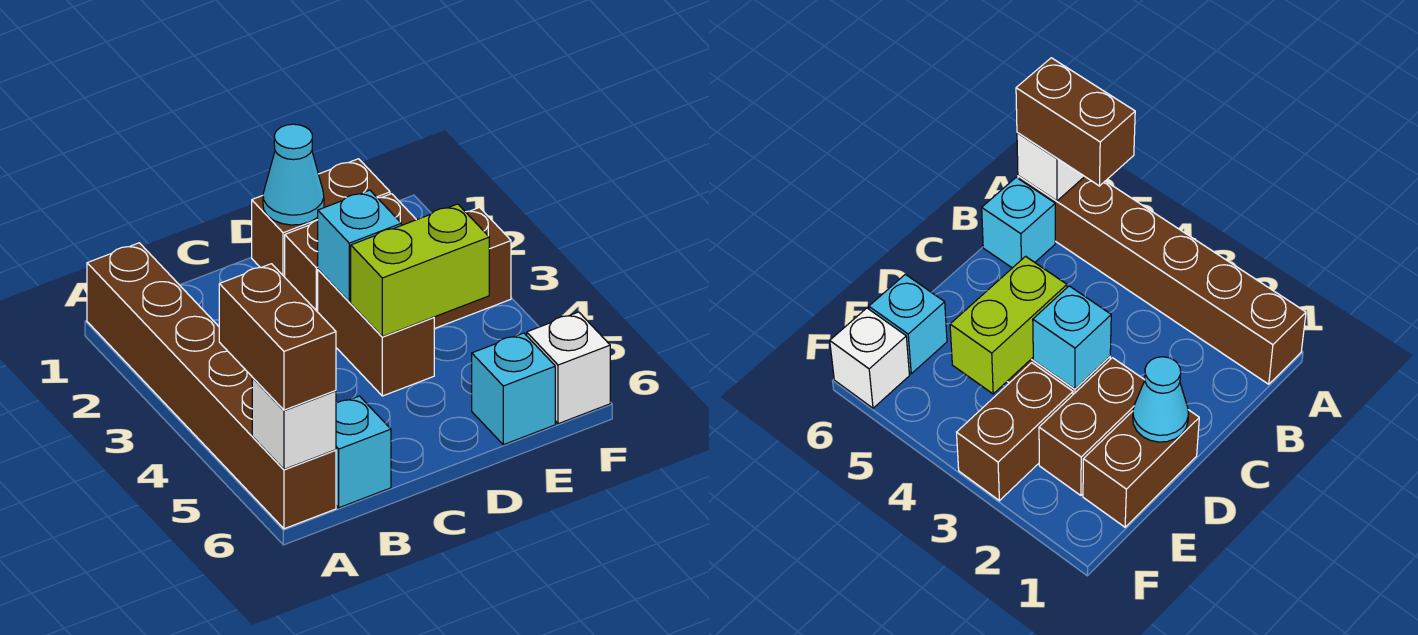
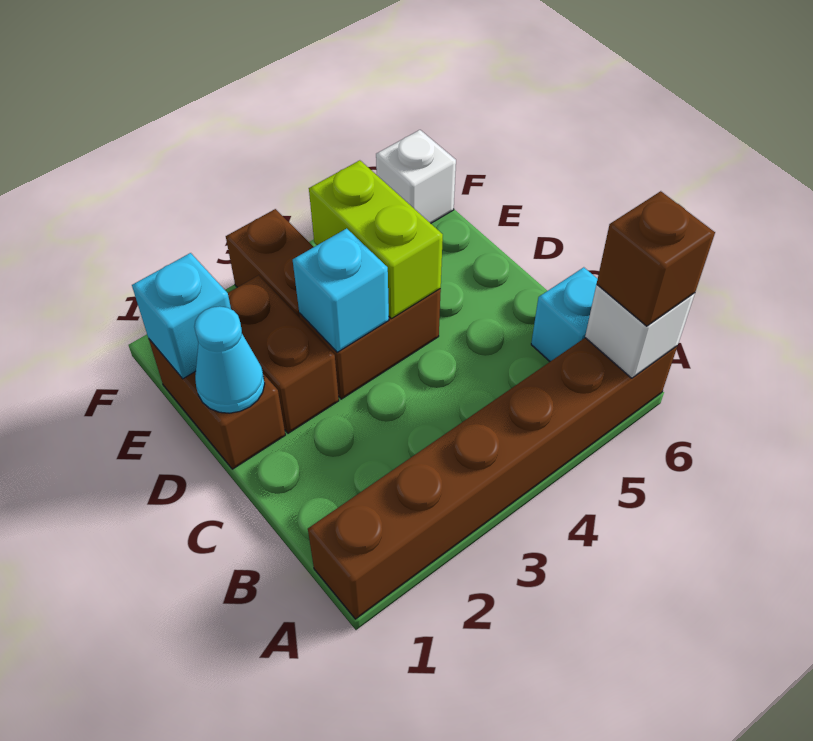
brown brick A5:A6 level 3 -> brown brick A6 level 3
cyan brick E6 level 1 -> cyan brick E1 level 2

